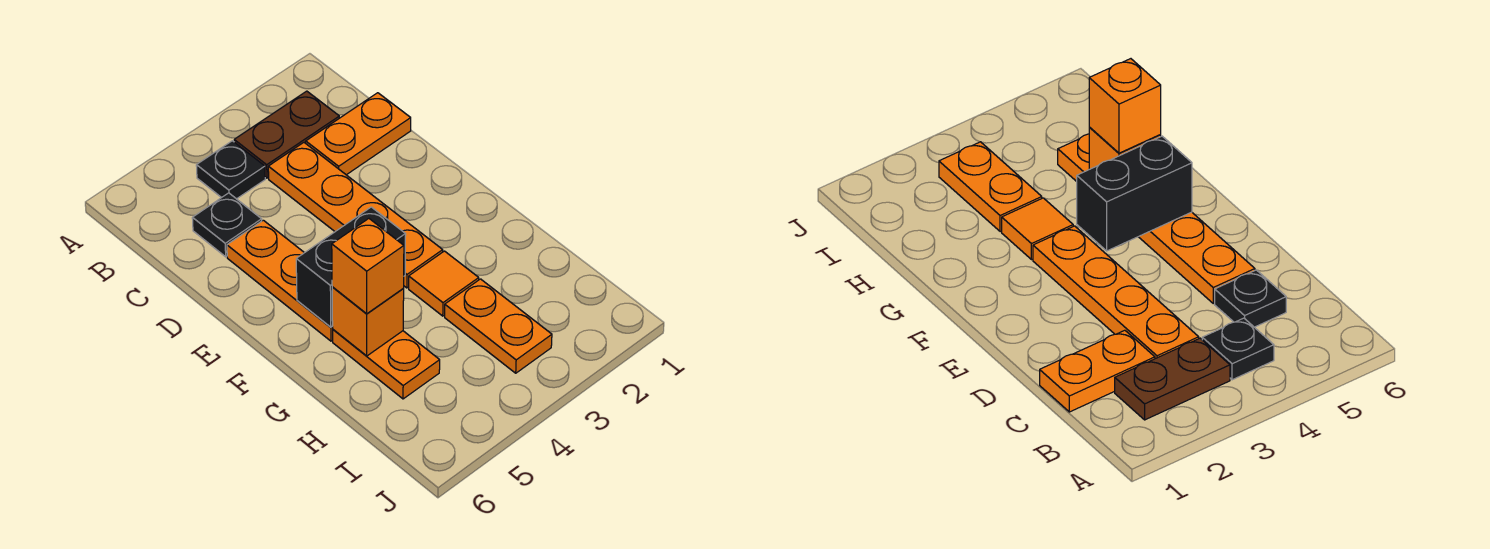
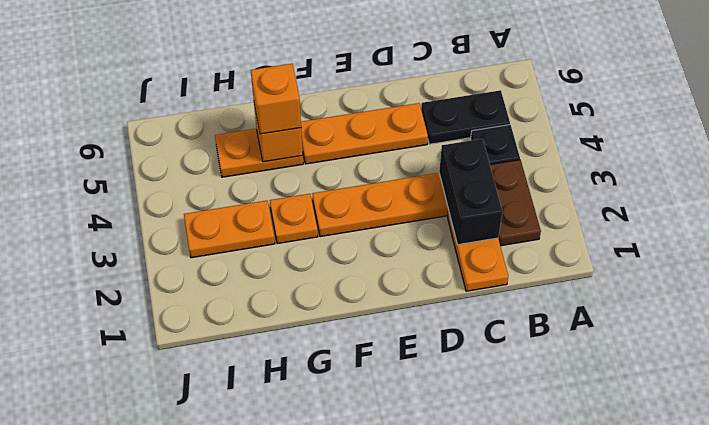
black plate C5 level 1 -> black plate B5:C5 level 1
black brick F4:F5 level 2 -> black brick C2:C3 level 2
orange tile G3 level 1 -> orange plate G3 level 1

